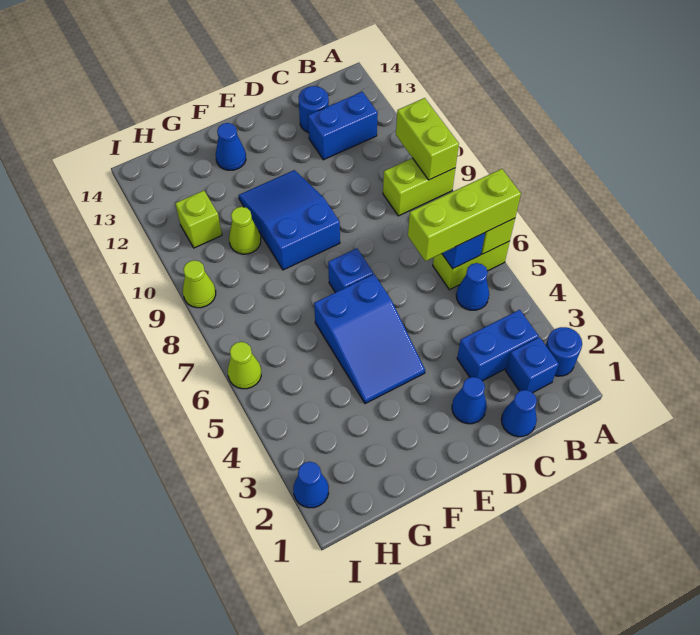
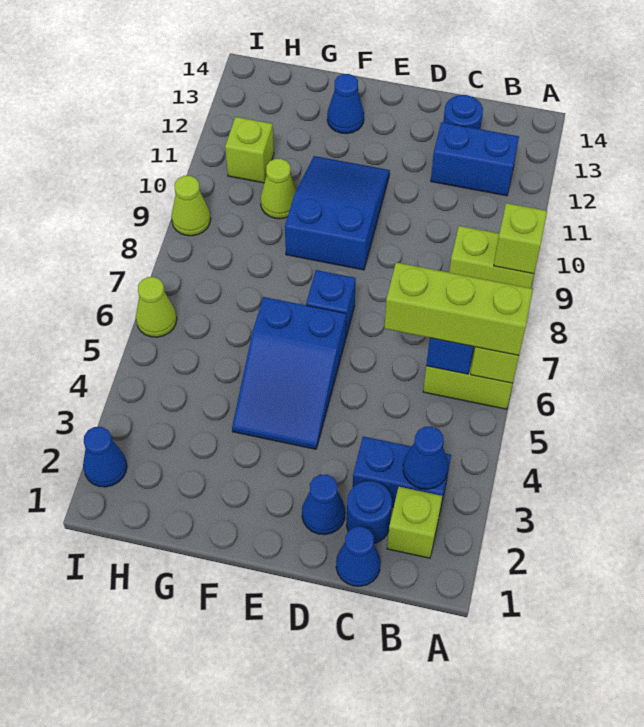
blue round brick A2 level 1 -> blue round brick C2 level 1
lime brick A9:A10 level 2 -> lime brick A9 level 2
blue brick B2 level 1 -> lime brick B2 level 1
blue cone B5 level 1 -> blue cone B3 level 2

